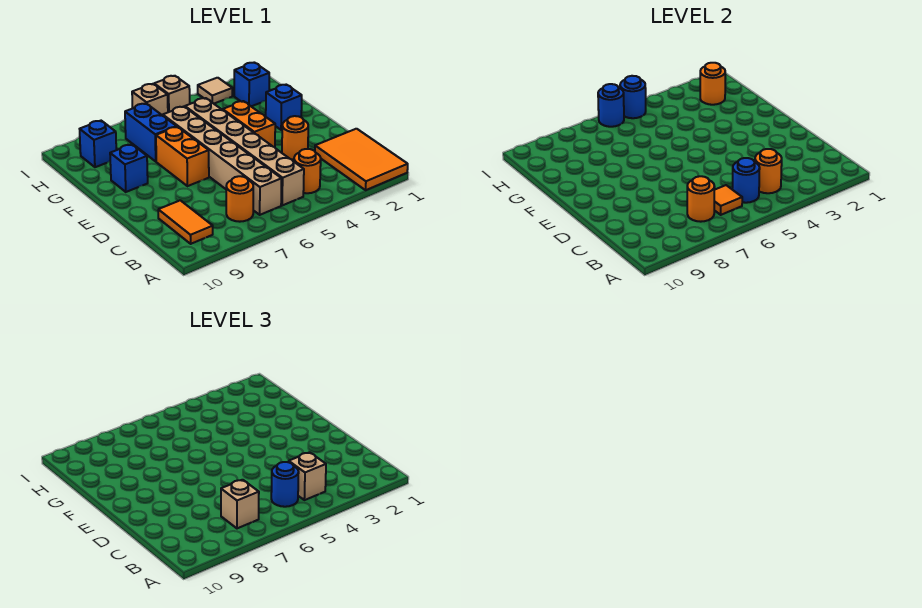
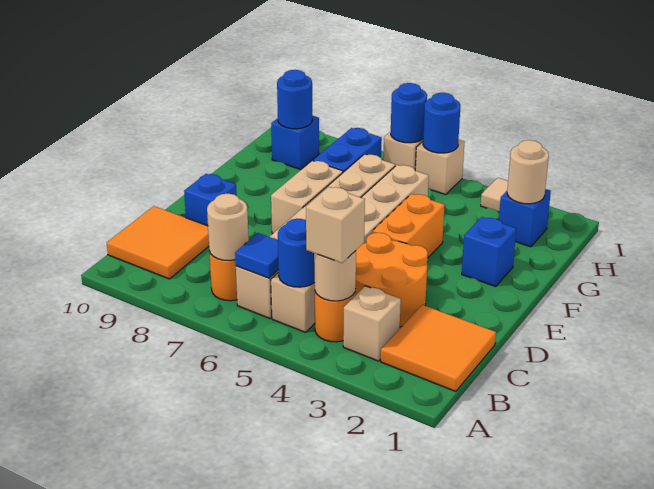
orange tile A1:C2 level 1 -> orange tile B1:C2 level 1
orange round brick B4 level 2 -> tan round brick B4 level 2
blue round brick B5 level 3 -> blue round brick H9 level 2
orange tile B6 level 2 -> blue tile B6 level 2
orange round brick B7 level 2 -> tan round brick B7 level 2
tan brick B7 level 3 -> tan brick B3 level 1
orange tile B9:C9 level 1 -> orange tile B9:C10 level 1
orange round brick D3 level 1 -> orange round brick C3:D4 level 1
orange brick E7:F7 level 1 -> tan brick E7:F7 level 1
blue brick F9 level 1 -> blue brick D9 level 1
orange round brick H2 level 2 -> tan round brick H2 level 2

